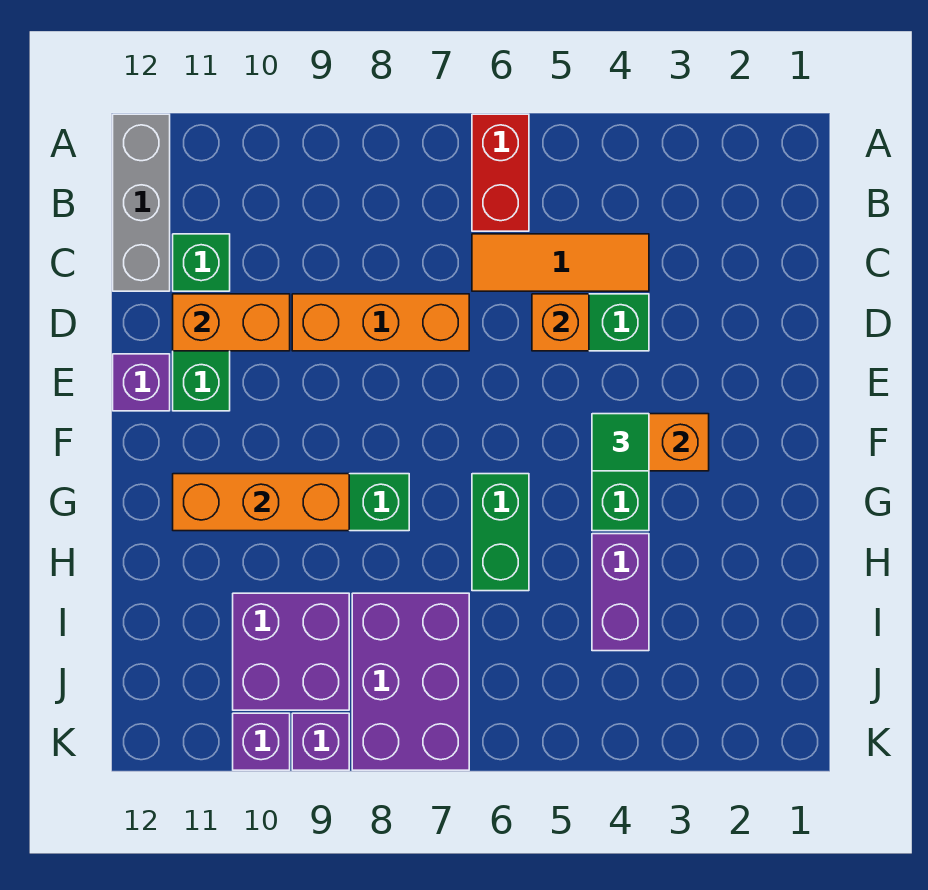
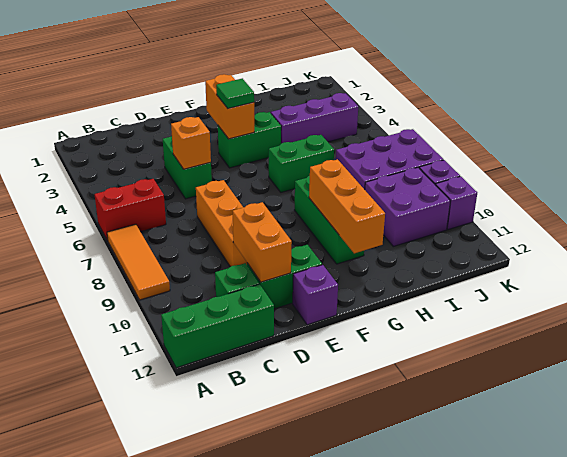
grey brick A12:C12 level 1 -> green brick A12:C12 level 1
orange tile C4:C6 level 1 -> orange tile A7:A9 level 1
purple brick H4:I4 level 1 -> purple brick H4:J4 level 1

